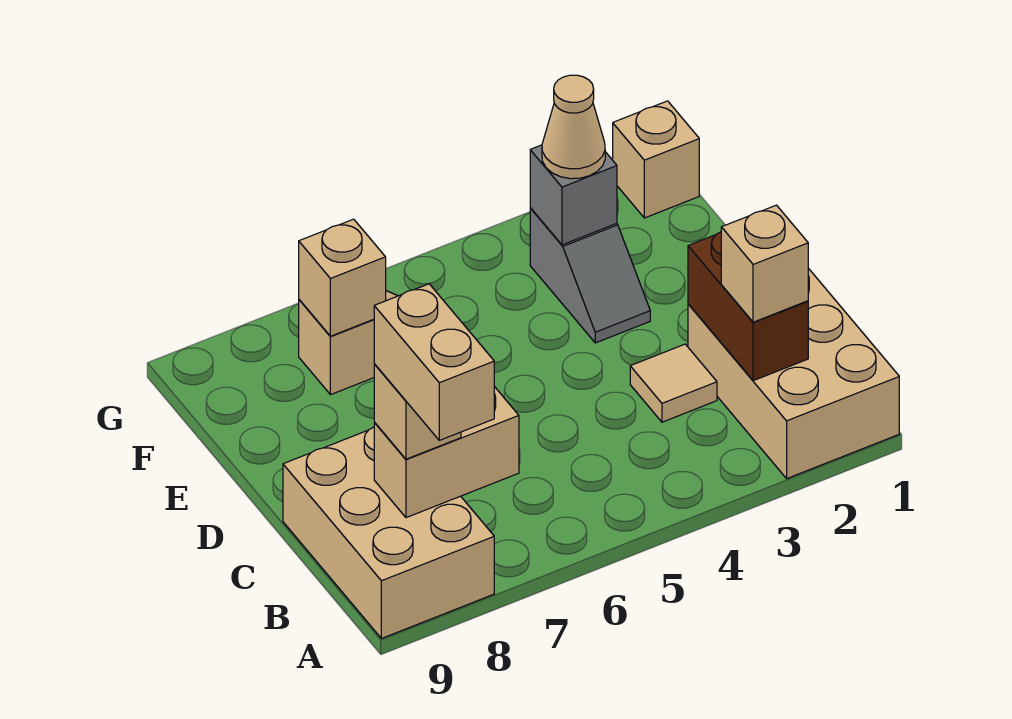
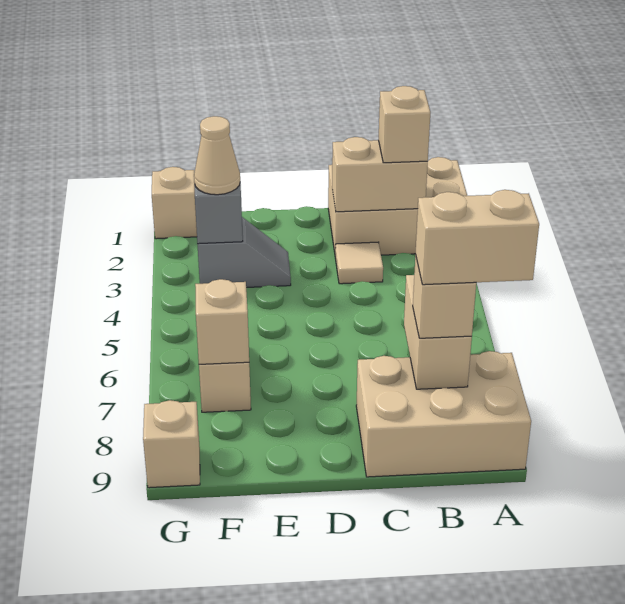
brown brick B2:C2 level 2 -> tan brick B2:C2 level 2
none -> tan brick G9 level 1

